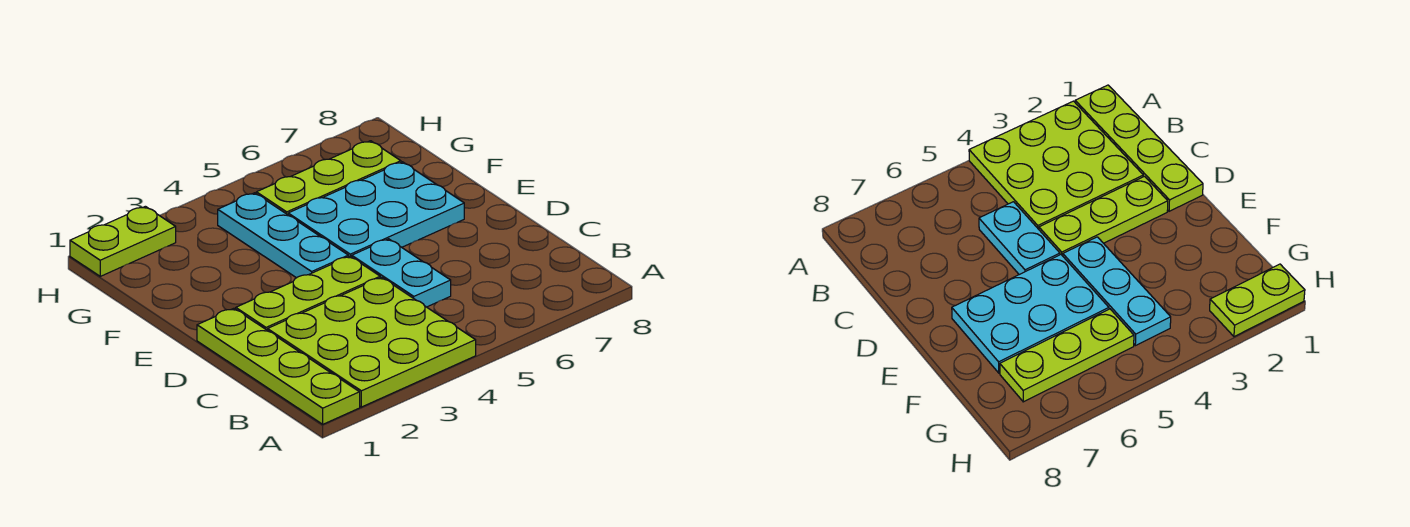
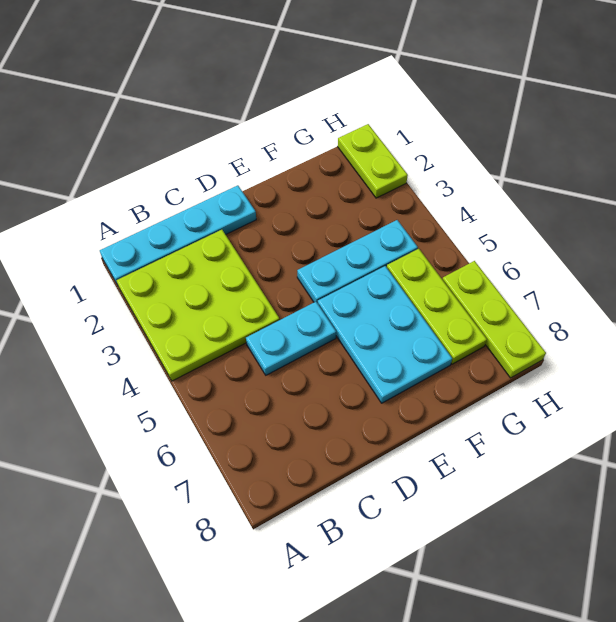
lime plate A1:D1 level 1 -> cyan plate A1:D1 level 1
lime plate D2:D4 level 1 -> lime plate H6:H8 level 1

